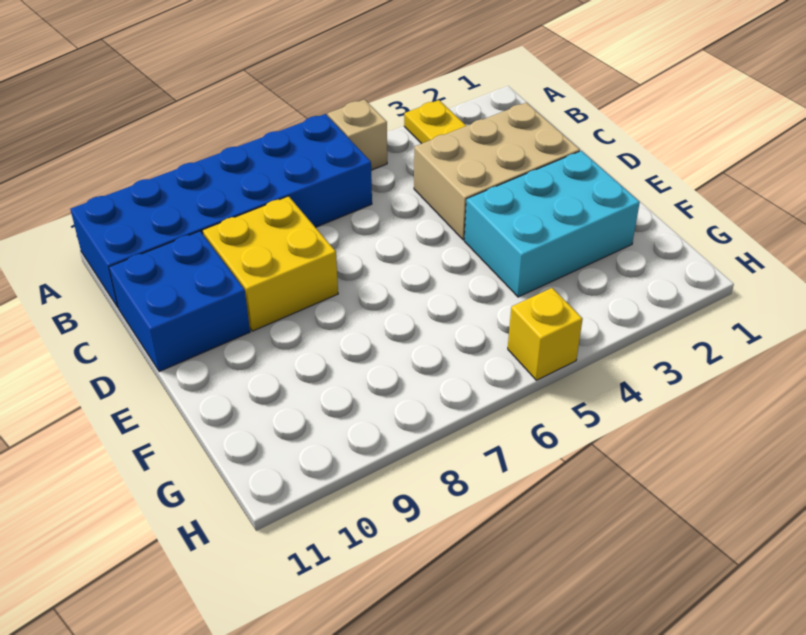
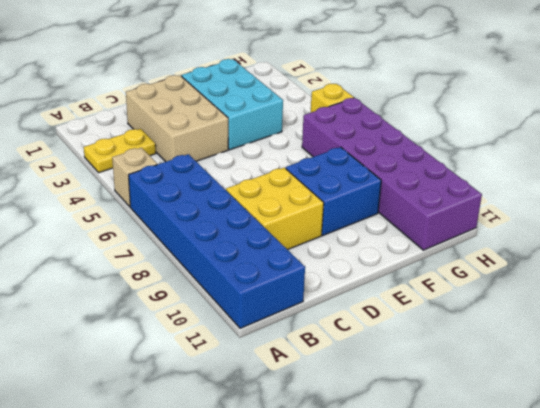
blue brick C10:D11 level 1 -> blue brick E8:F9 level 1
none -> purple brick G6:H11 level 1

